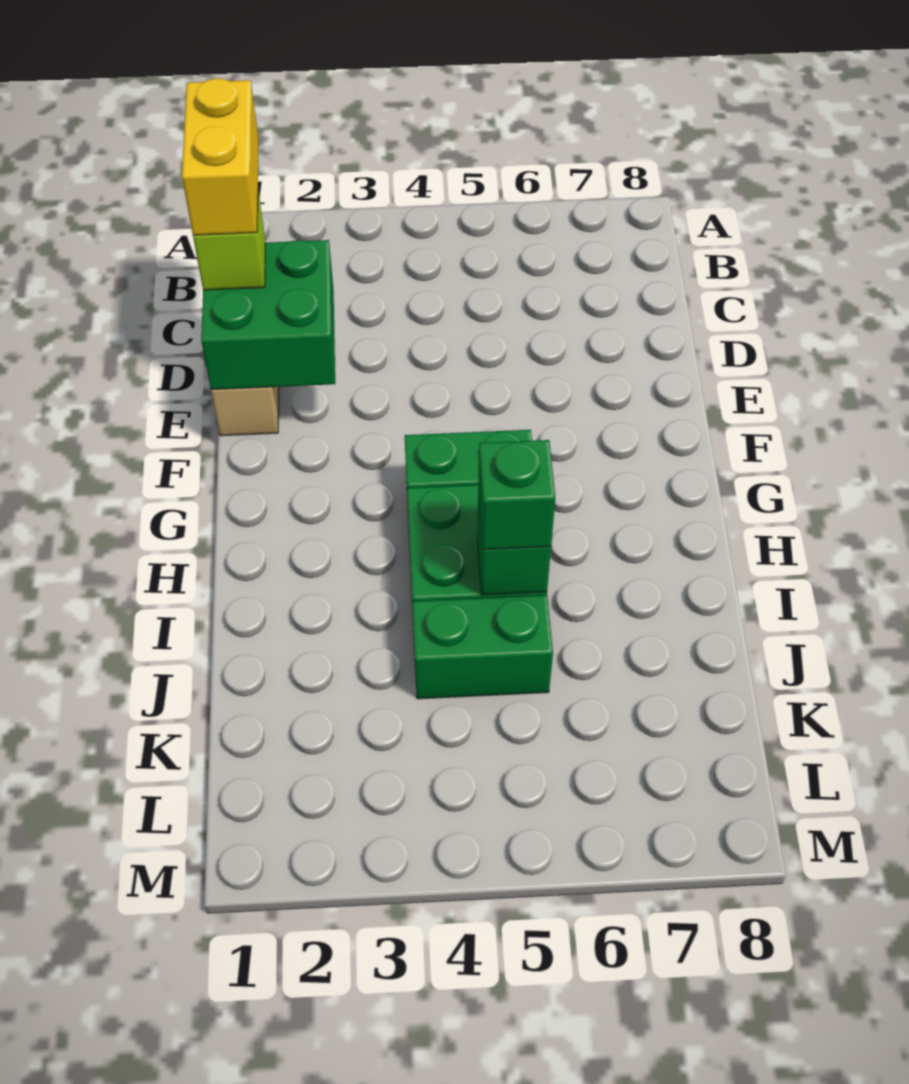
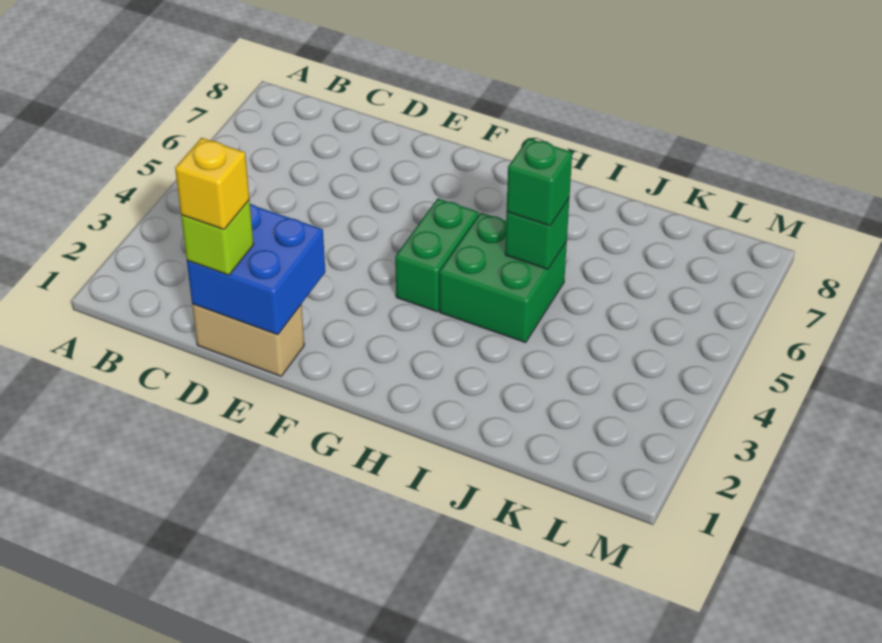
yellow brick C1:D1 level 4 -> yellow brick D1 level 4
green brick D1:E2 level 2 -> blue brick D1:E2 level 2
green brick J4:J5 level 1 -> none

